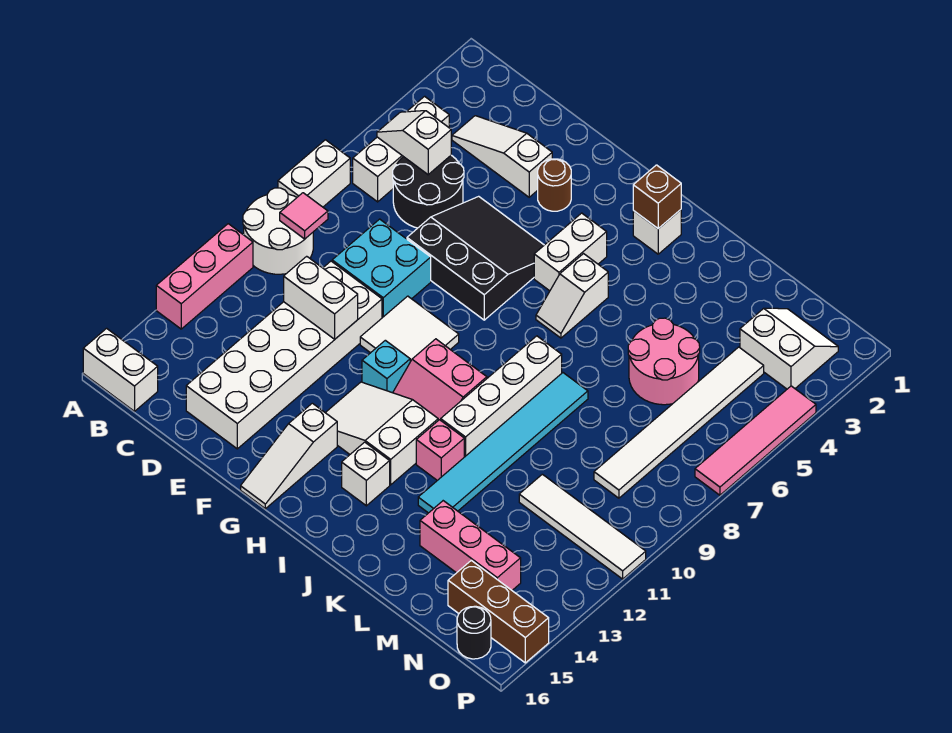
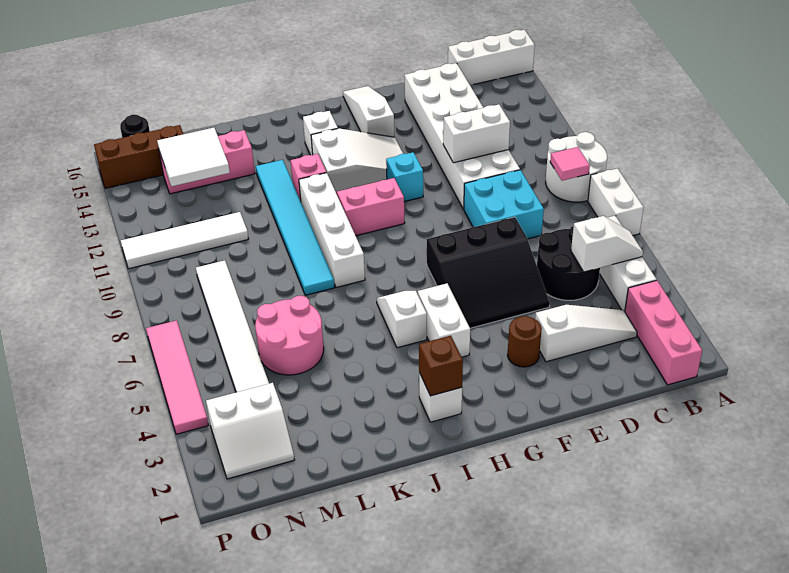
pink brick A11:A13 level 1 -> pink brick B1:B3 level 1
white brick A16:B16 level 1 -> white brick A16:C16 level 1
white tile F9:G10 level 1 -> white tile M13:N14 level 2

